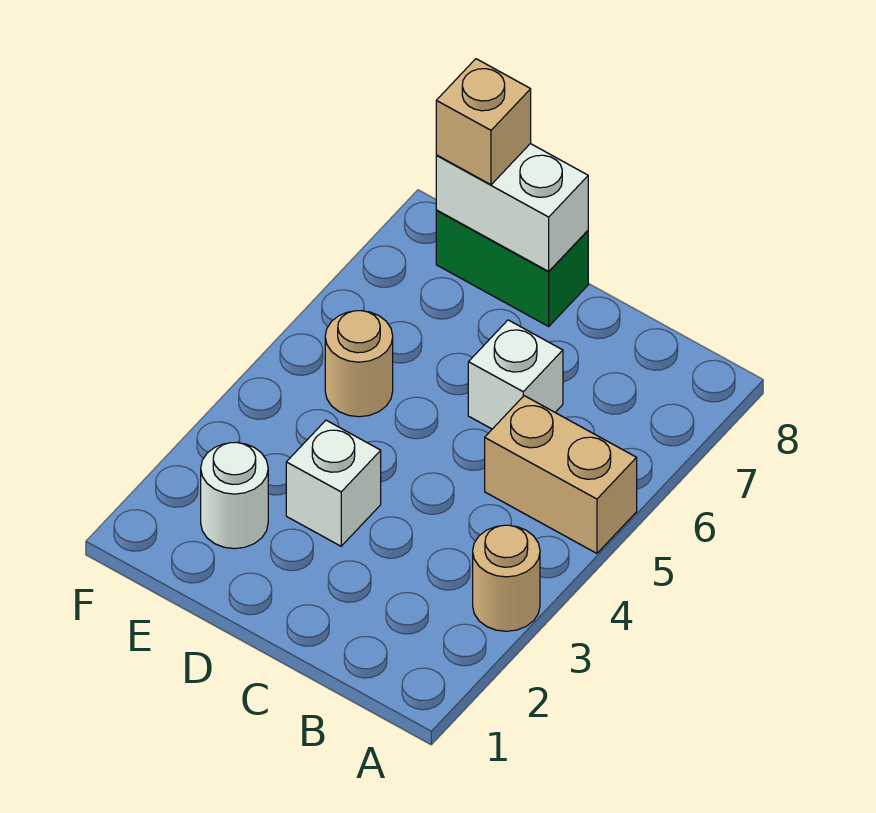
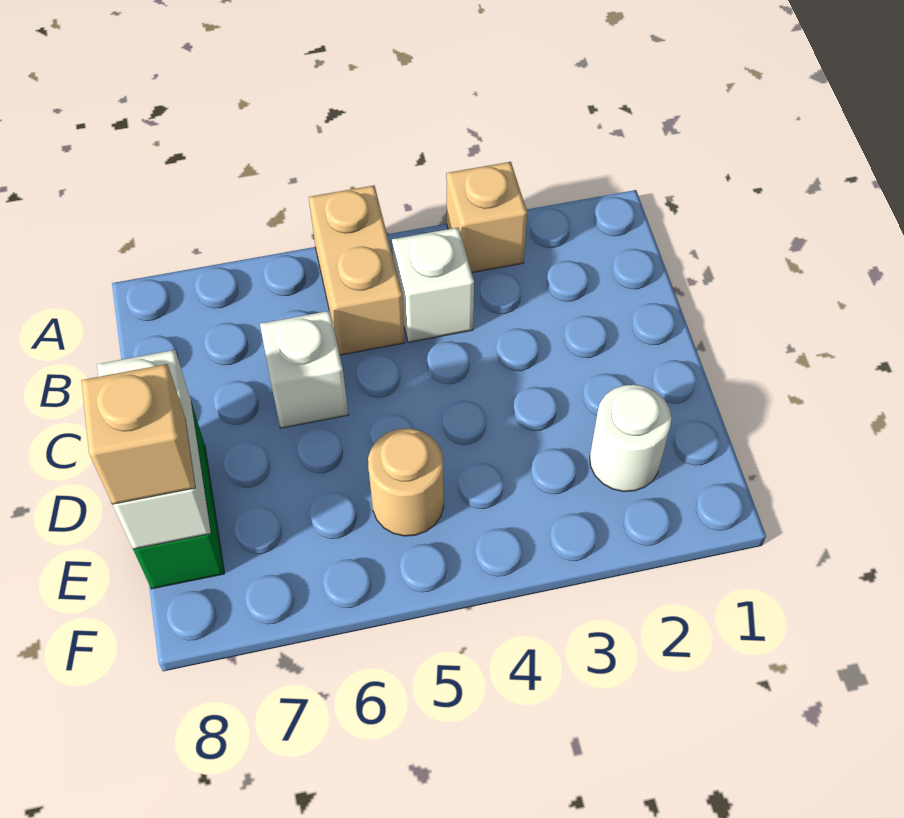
tan round brick A3 level 1 -> tan brick A3 level 1
white brick D3 level 1 -> white brick B4 level 1

